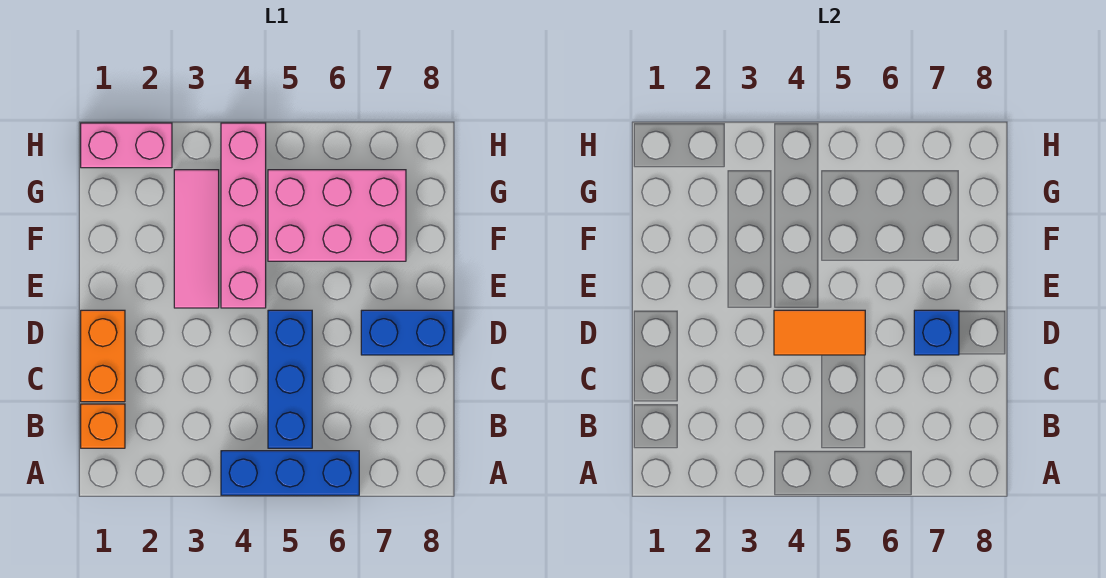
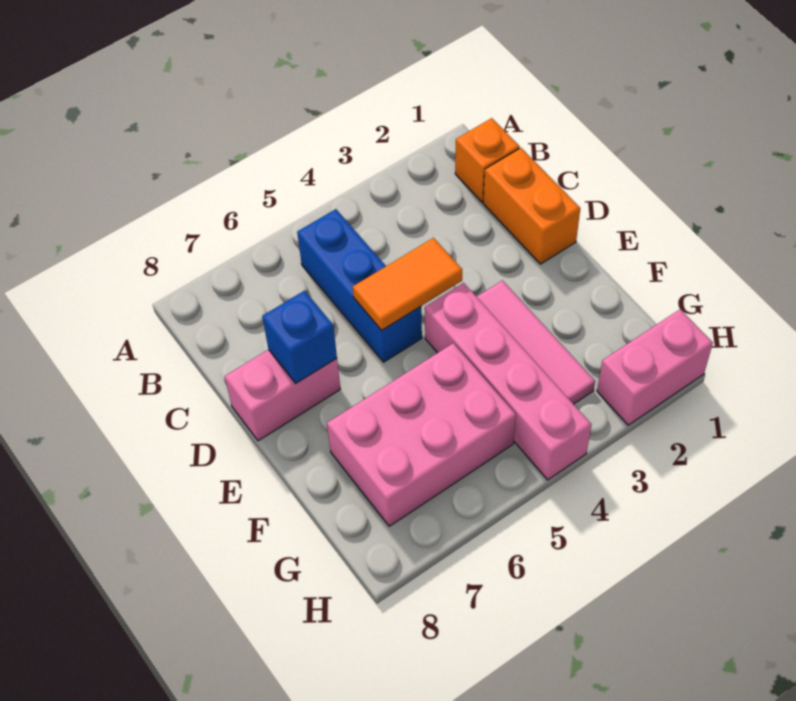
blue brick A4:A6 level 1 -> none
blue brick D7:D8 level 1 -> pink brick D7:D8 level 1

